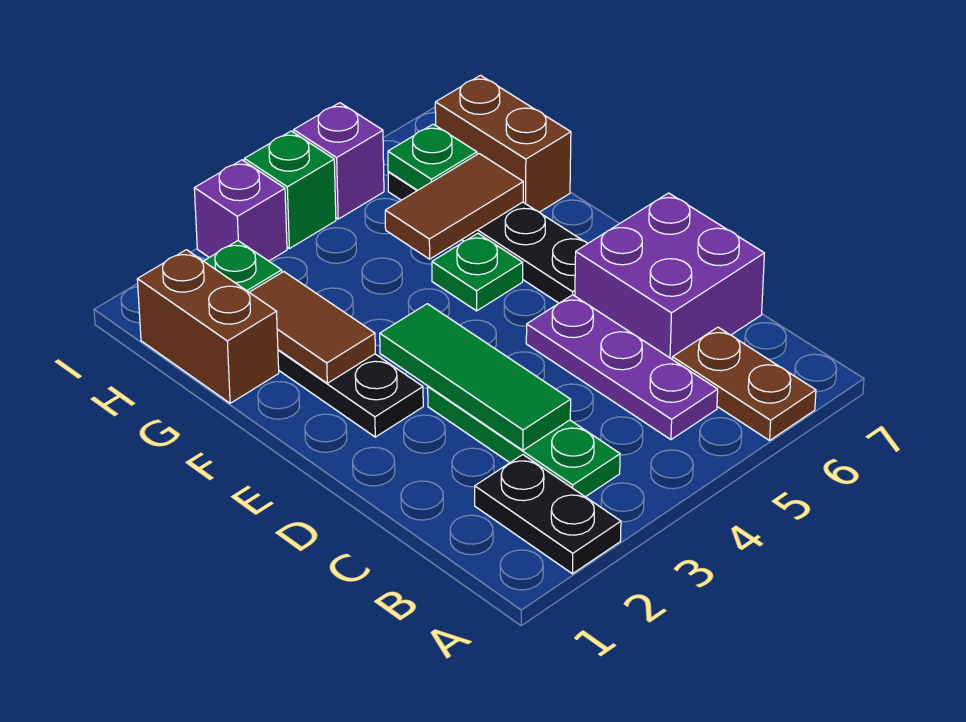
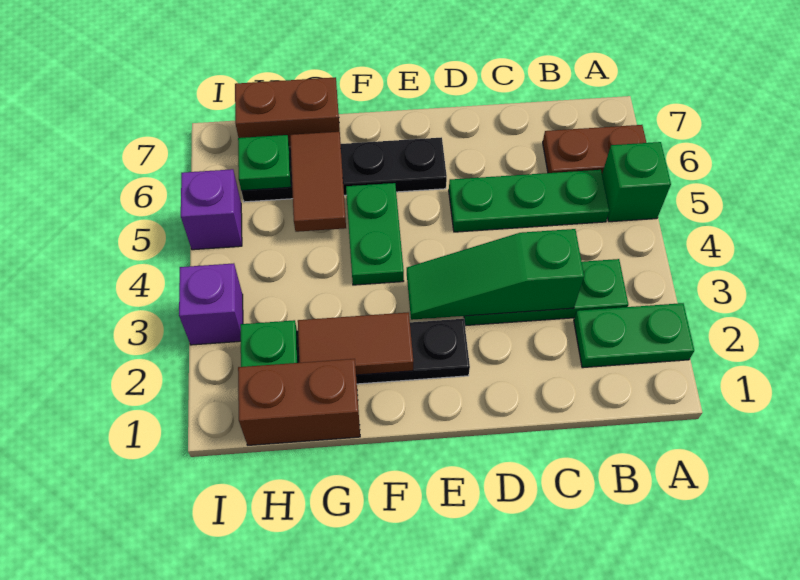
black plate A2:B2 level 1 -> green plate A2:B2 level 1
purple plate B5:D5 level 1 -> green plate B5:D5 level 1
green tile C3:E3 level 2 -> green slope C3:E3 level 2 top C
purple brick C6:D7 level 1 -> none
green plate F5 level 1 -> green plate F4:F5 level 1
green brick I4 level 1 -> green brick A5 level 1

